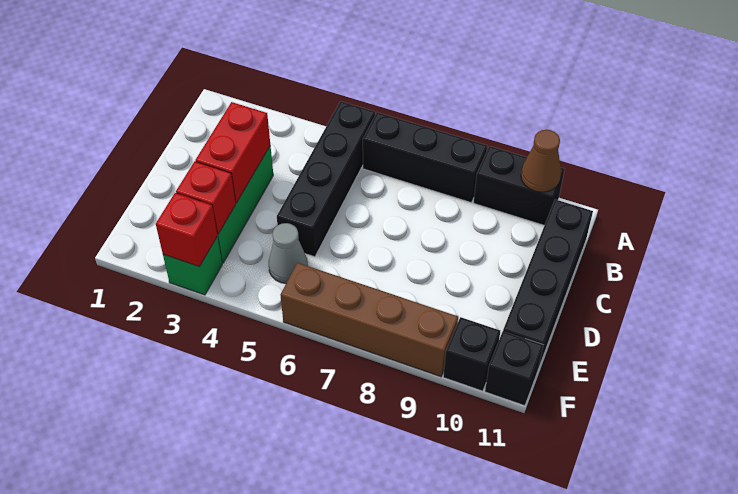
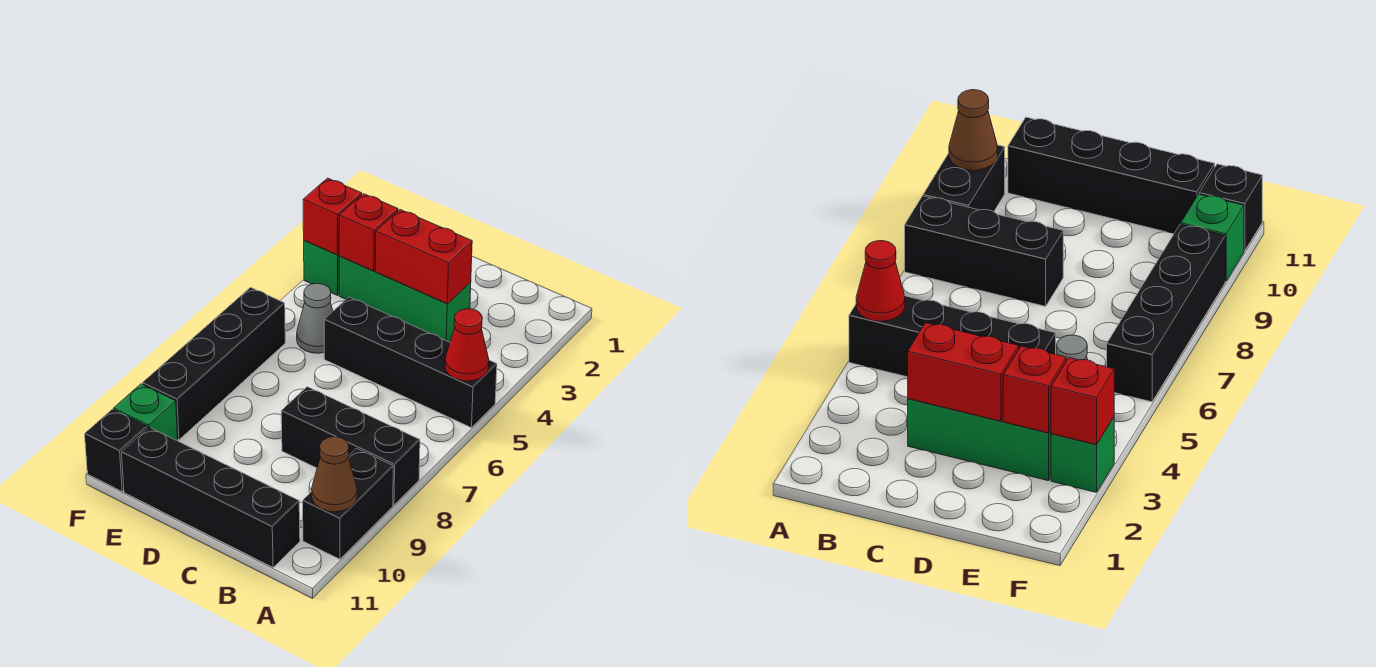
none -> red cone A5 level 2
black brick A6:A8 level 1 -> black brick A8:C8 level 1
brown brick F6:F9 level 1 -> black brick F6:F9 level 1
black brick F10 level 1 -> green brick F10 level 1

